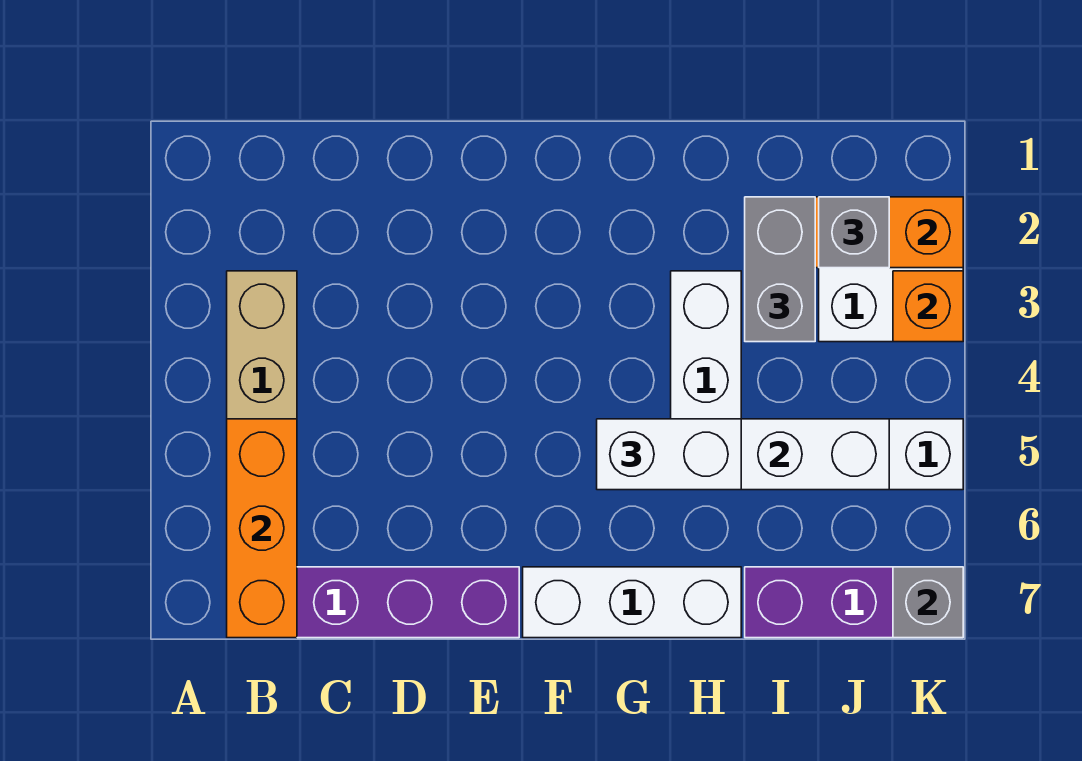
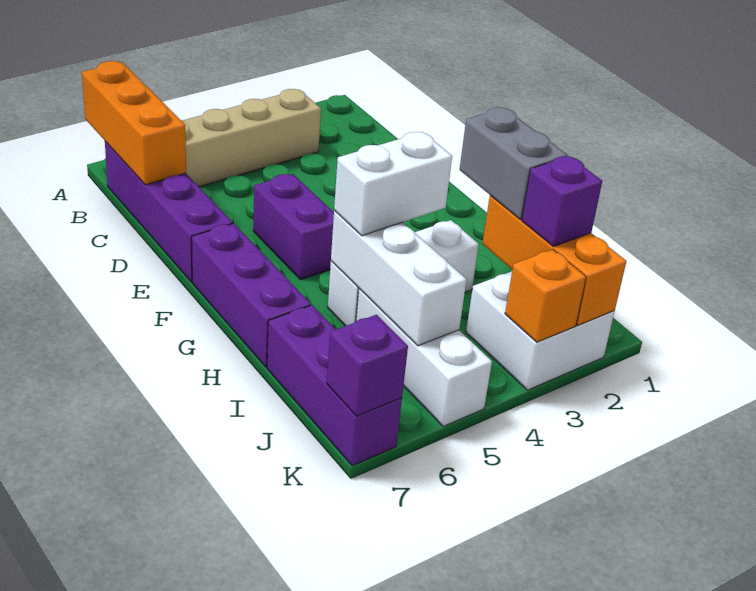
orange brick B5:B7 level 2 -> orange brick A7:C7 level 2
none -> purple brick E5:F5 level 1
white brick F7:H7 level 1 -> purple brick F7:H7 level 1
white brick G5:H5 level 3 -> white brick H4:H5 level 3
grey brick I2:I3 level 3 -> grey brick H2:I2 level 3
grey brick J2 level 3 -> purple brick J2 level 3
grey brick K7 level 2 -> purple brick K7 level 2

